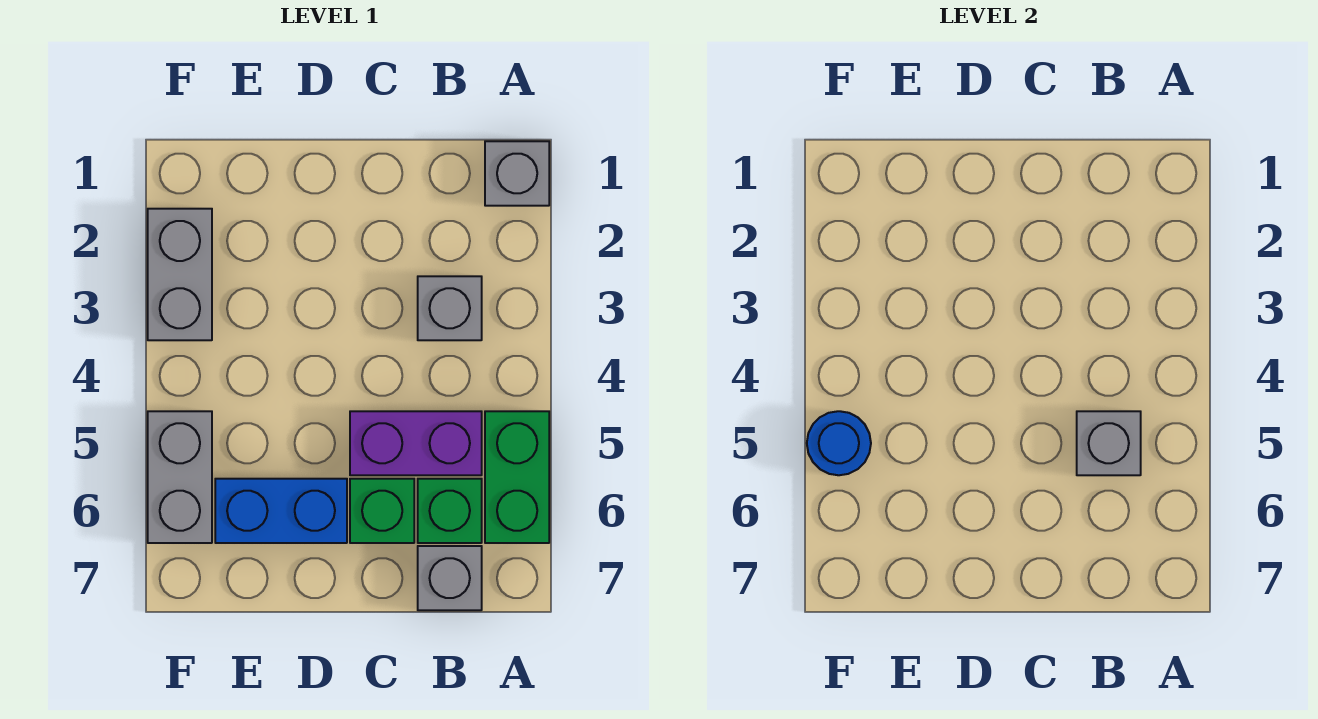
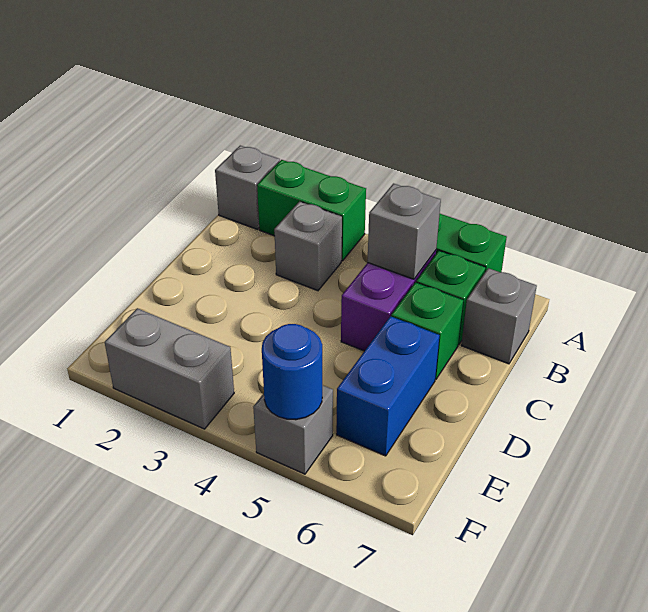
none -> green brick A2:A3 level 1
grey brick F5:F6 level 1 -> grey brick F5 level 1

